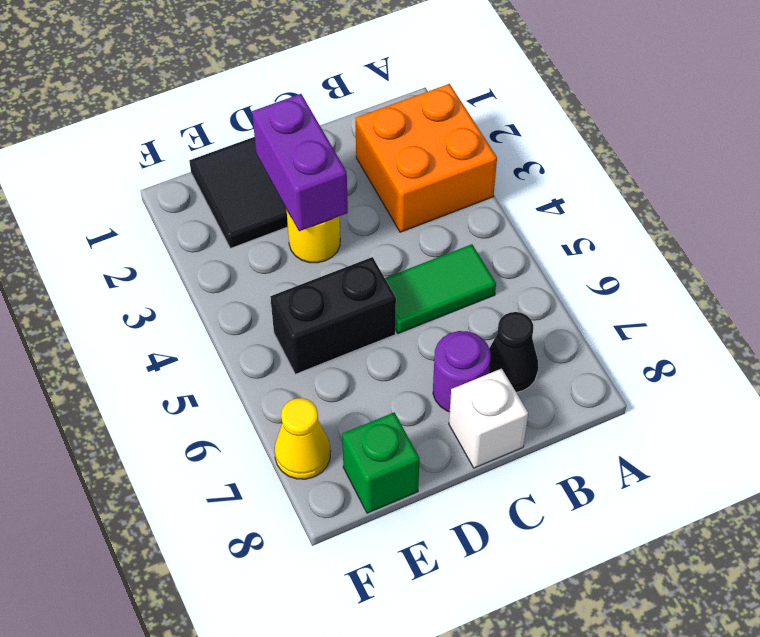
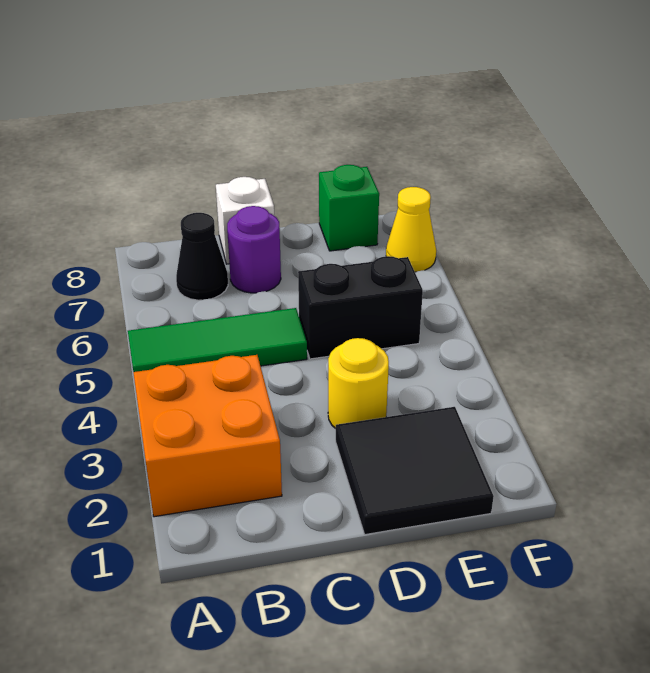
green tile B5:C5 level 1 -> green tile A5:C5 level 1
purple brick D2:D3 level 2 -> none

